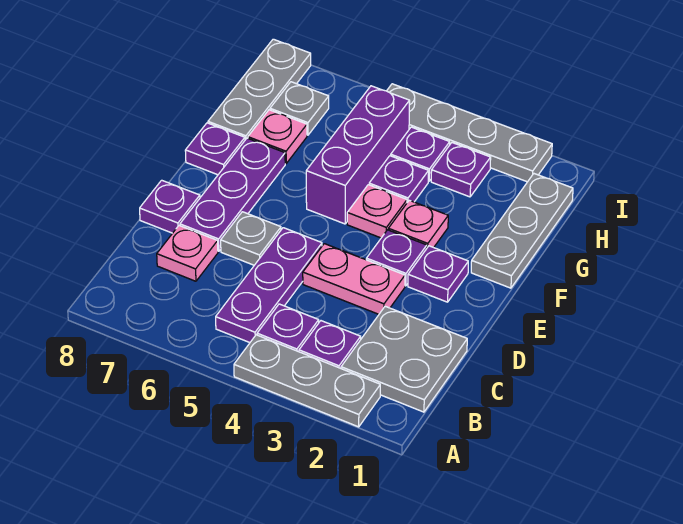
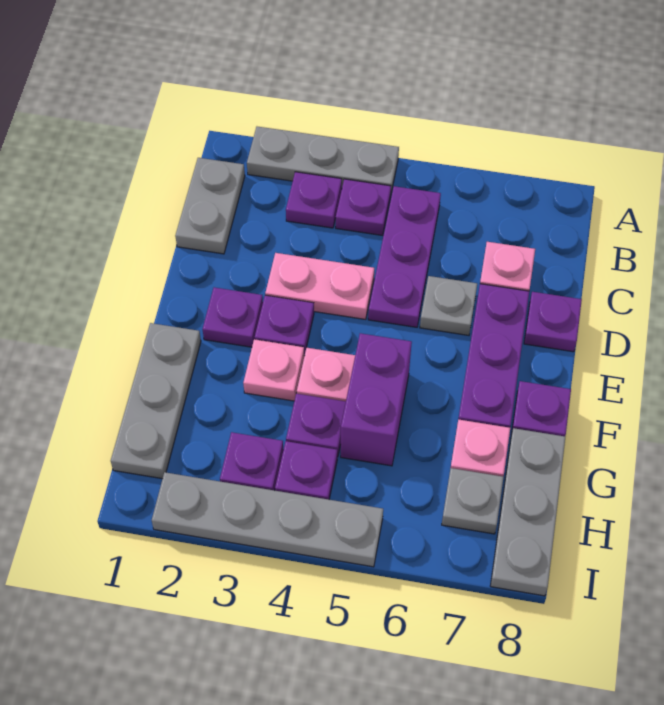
grey plate B1:C2 level 1 -> grey plate B1:C1 level 1
purple brick F5:H5 level 1 -> purple brick F5:G5 level 1

